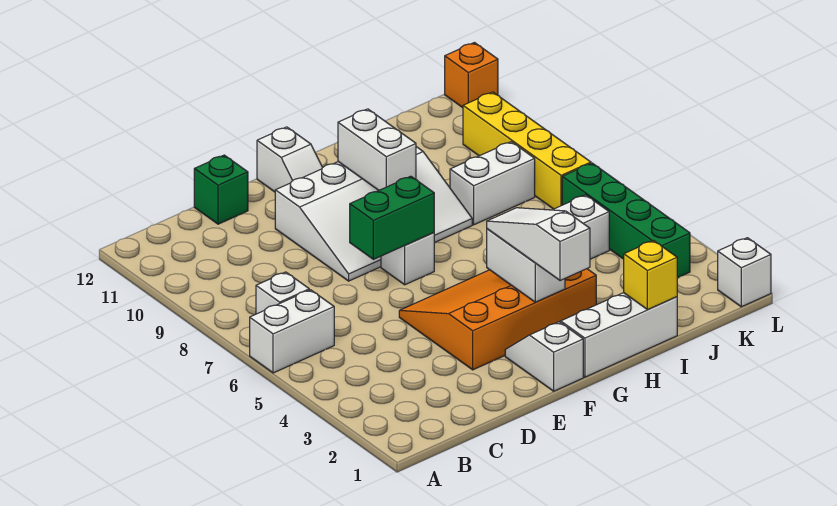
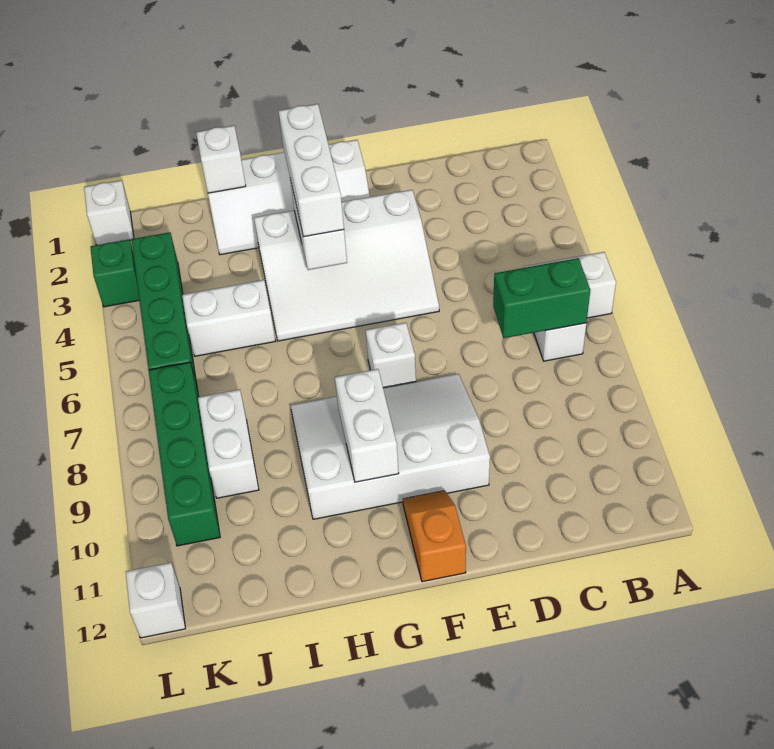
green brick D12 level 1 -> green brick L3 level 1
orange slope E3:H5 level 1 top 3 -> white slope E3:H5 level 1 top 3
green brick E7:F7 level 2 -> green brick B7:C7 level 2
white slope F11:F12 level 1 top 12 -> orange slope F11:F12 level 1 top 12
white slope G2:G4 level 3 top 2 -> white brick G2:G4 level 3
yellow brick I1 level 2 -> white brick I1 level 2
white brick I8:J8 level 1 -> white brick J8:J9 level 1
yellow brick K7:K10 level 1 -> green brick K7:K10 level 1
orange brick L12 level 1 -> white brick L12 level 1

